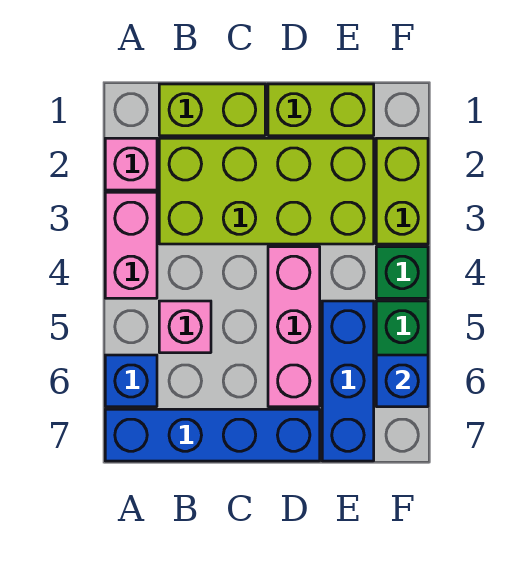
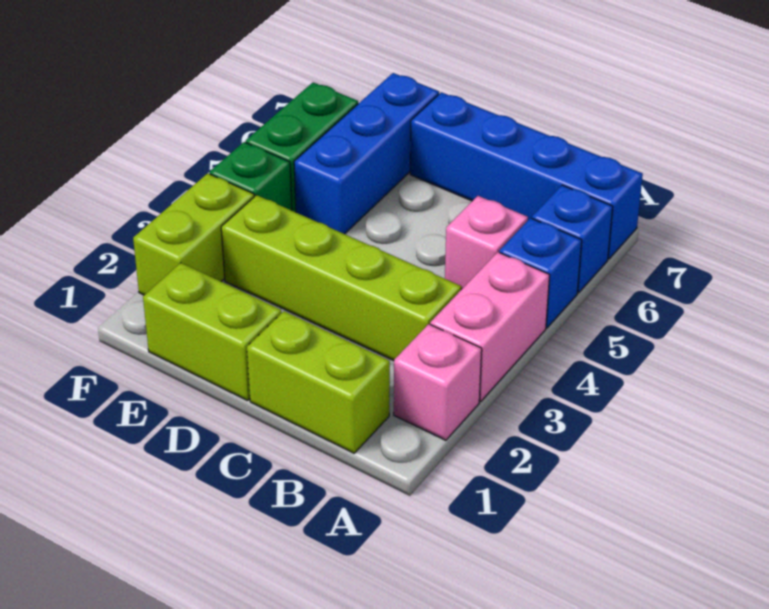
lime brick B2:E3 level 1 -> lime brick B3:E3 level 1
pink brick D4:D6 level 1 -> none
blue brick F6 level 2 -> blue brick A5 level 1

